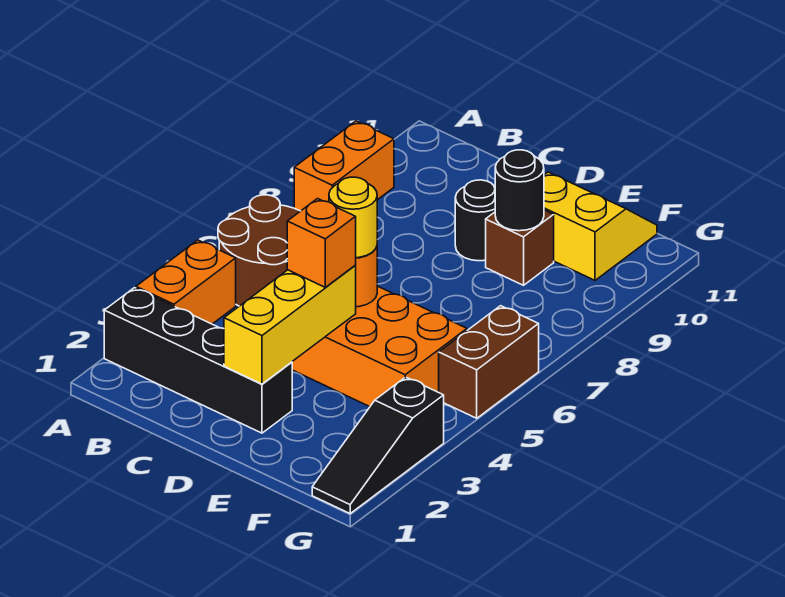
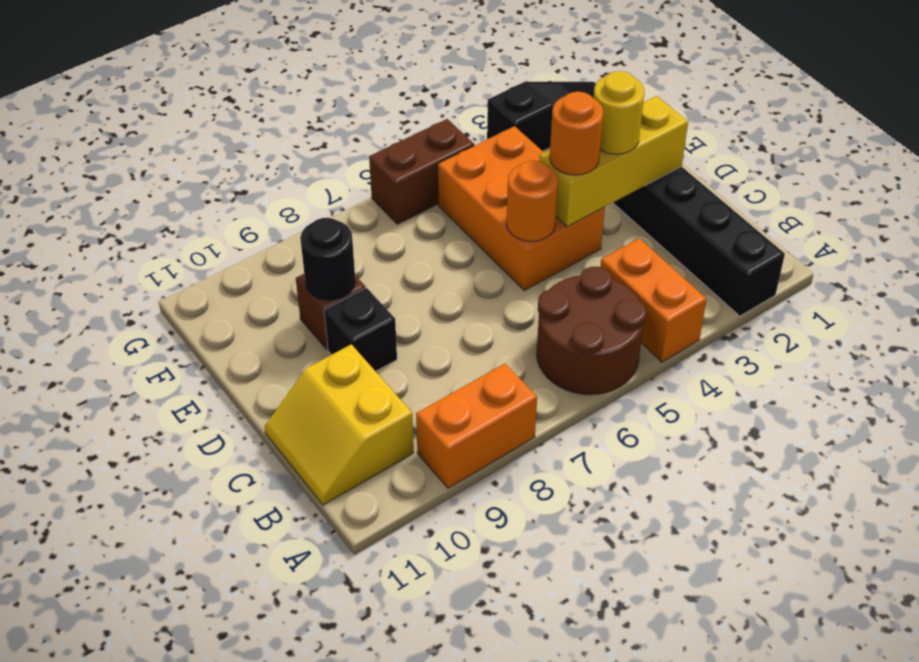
orange brick A3:A4 level 1 -> orange brick A4:B4 level 1
orange brick D4 level 3 -> orange round brick D4 level 3
yellow round brick D5 level 3 -> yellow round brick D3 level 3
black round brick D9 level 1 -> black brick D9 level 1
yellow slope E10:F11 level 1 top 10 -> yellow slope B10:C11 level 1 top 10

